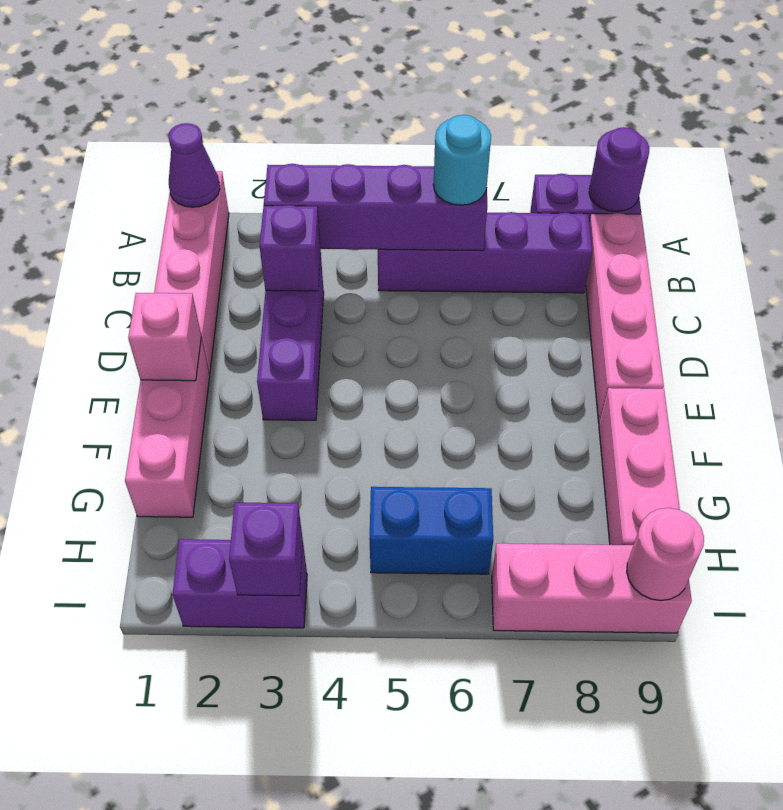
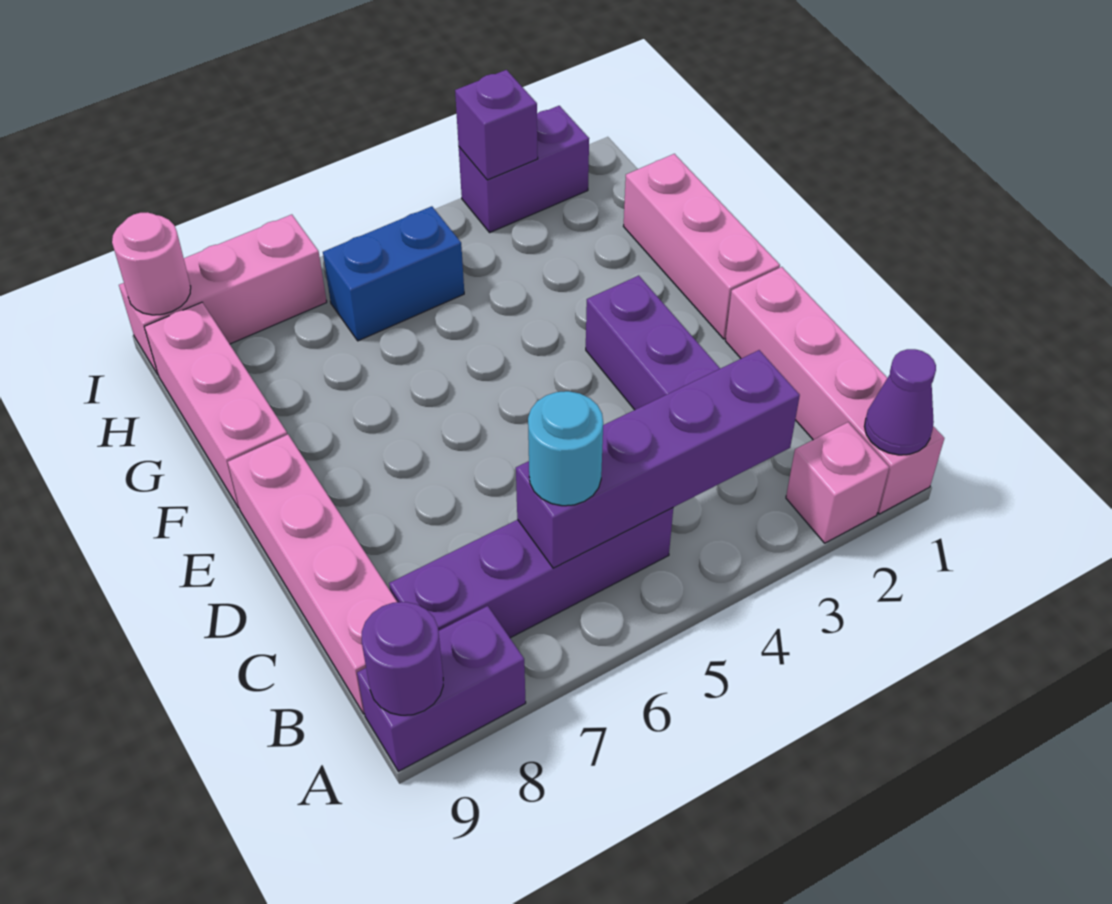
purple brick C3 level 2 -> none
pink brick E1 level 2 -> pink brick A2 level 1

